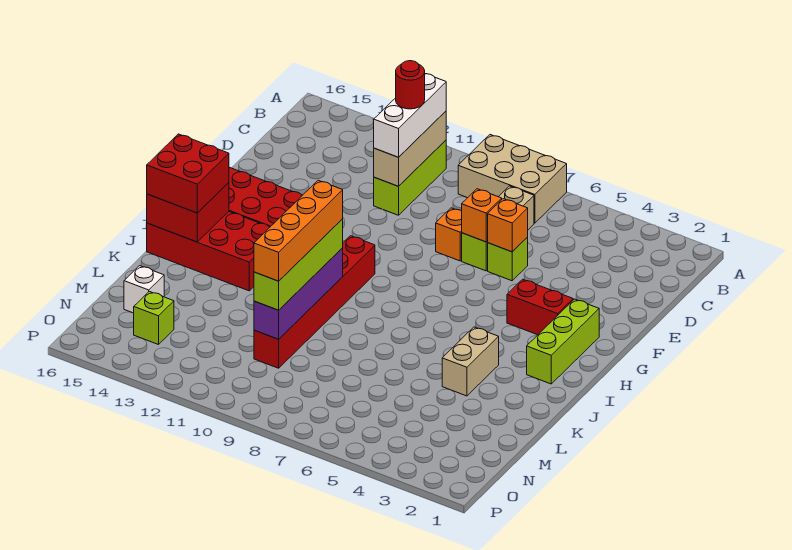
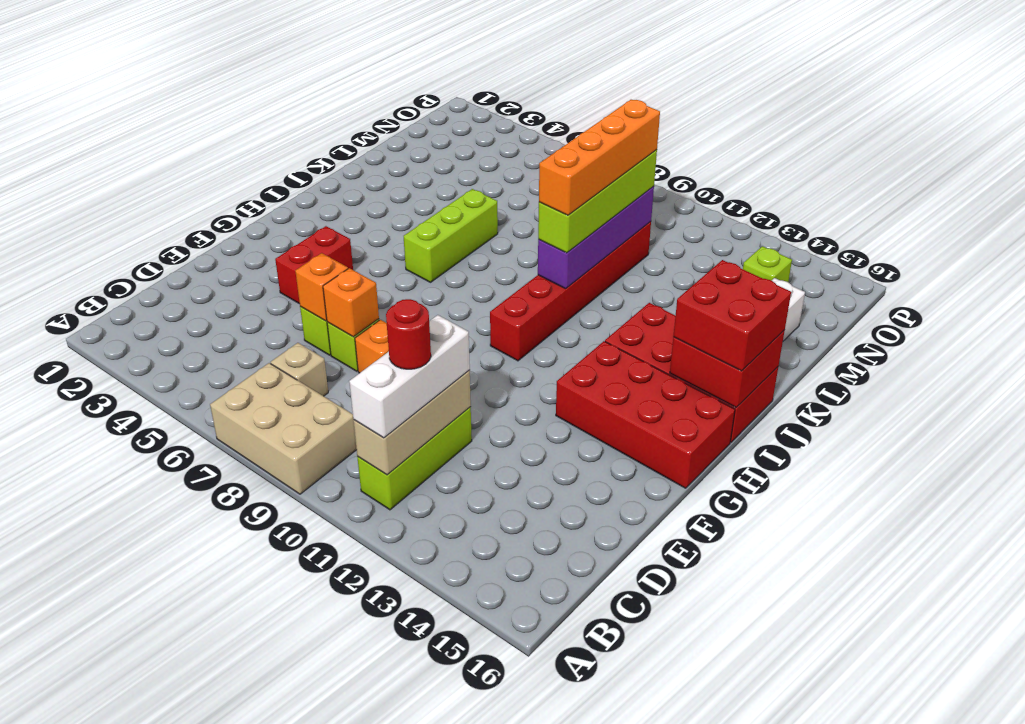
lime brick G2:I2 level 1 -> lime brick I6:K6 level 1
red brick G3:G4 level 1 -> red brick F4:G4 level 1
tan brick J4:K4 level 1 -> none

